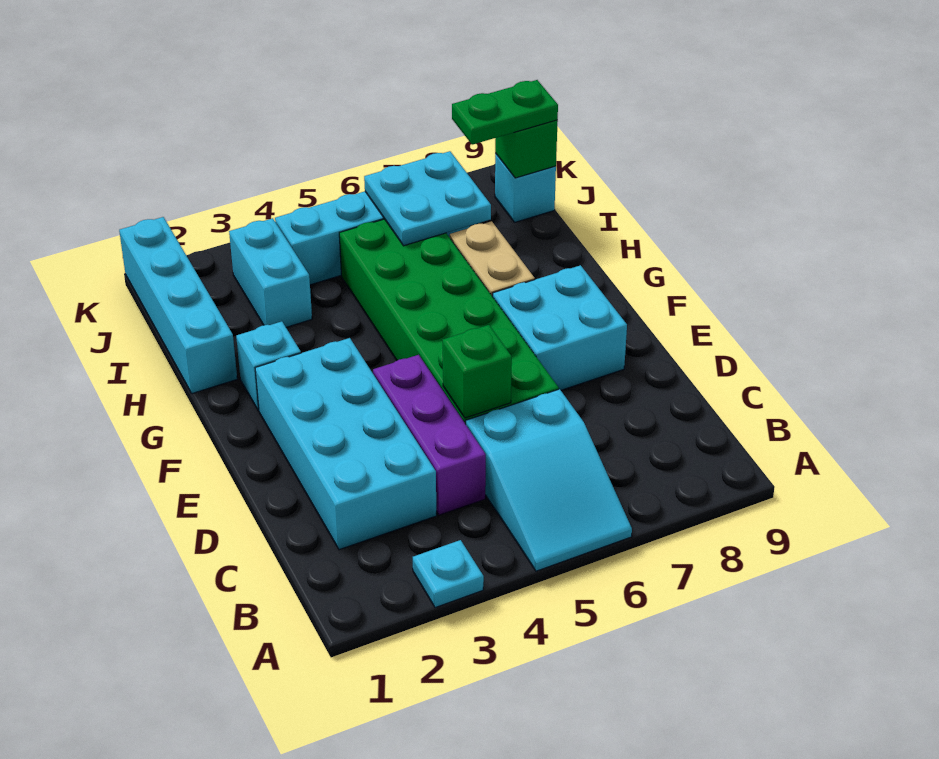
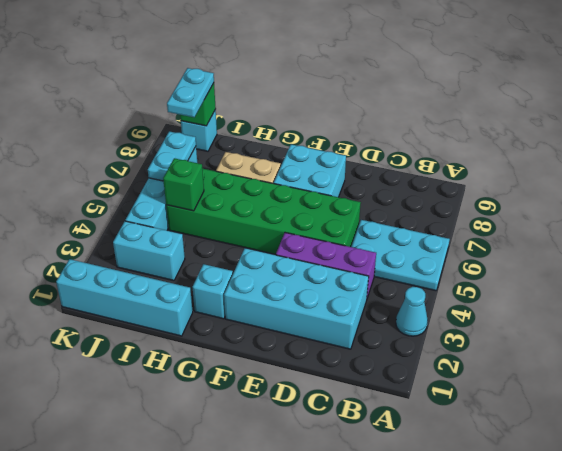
cyan plate A3 level 1 -> cyan cone A3 level 1
cyan slope A5:C6 level 1 top C -> cyan plate A5:C6 level 1
green brick D5 level 2 -> green brick I5 level 2
cyan plate I6:J7 level 2 -> cyan plate J6:J7 level 2
green plate J8:J9 level 3 -> cyan plate J8:J9 level 3

